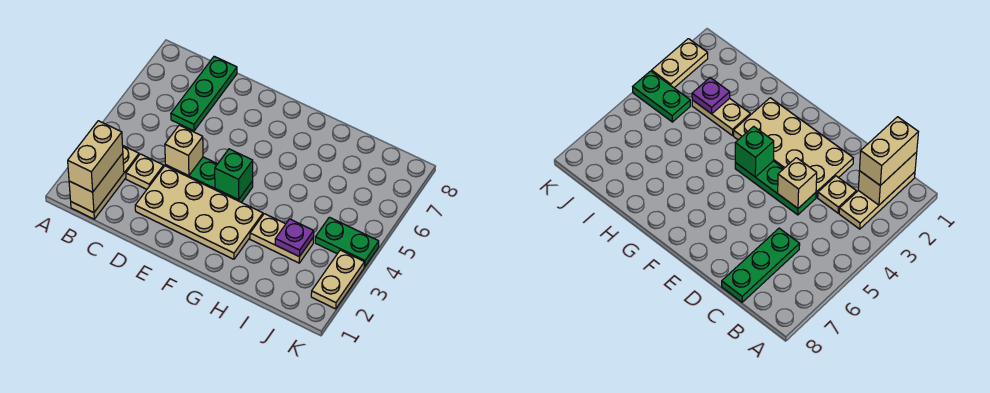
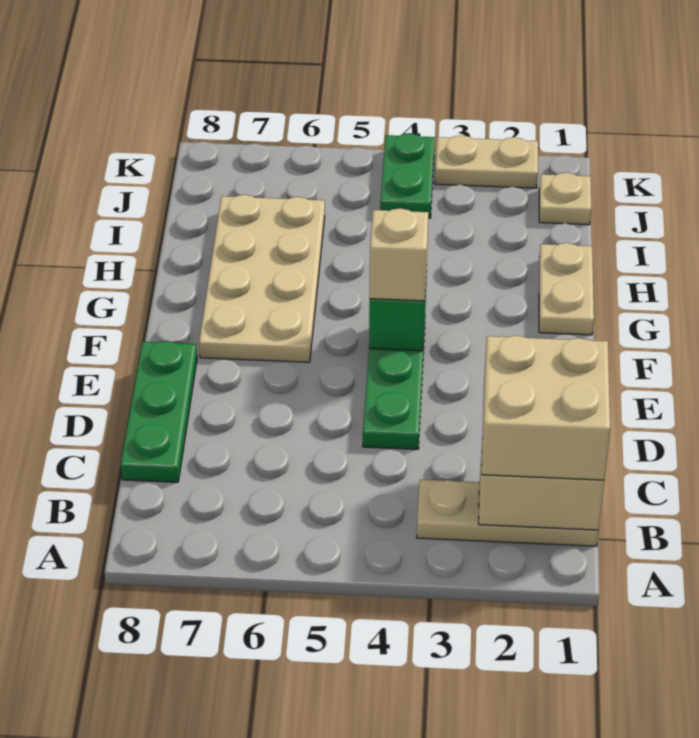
tan brick B1:B2 level 3 -> tan brick B1:C2 level 3
tan plate C3 level 1 -> tan plate J1 level 1
green plate C6:C8 level 1 -> green plate C8:E8 level 1
tan plate D2:G3 level 1 -> tan plate F6:I7 level 1
tan brick D4 level 2 -> tan brick F4 level 3
tan plate H3:I3 level 1 -> tan plate G1:H1 level 1
purple plate I3 level 2 -> none

